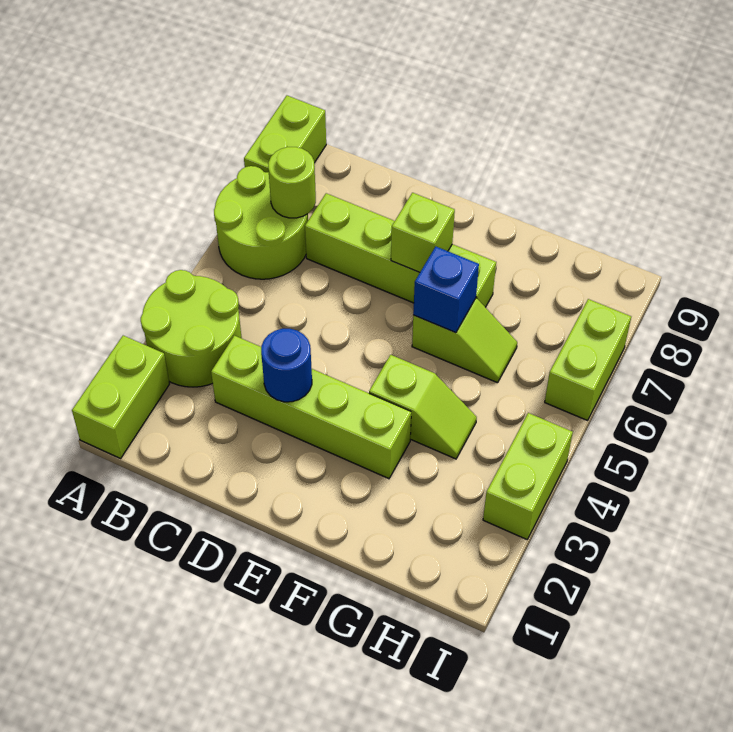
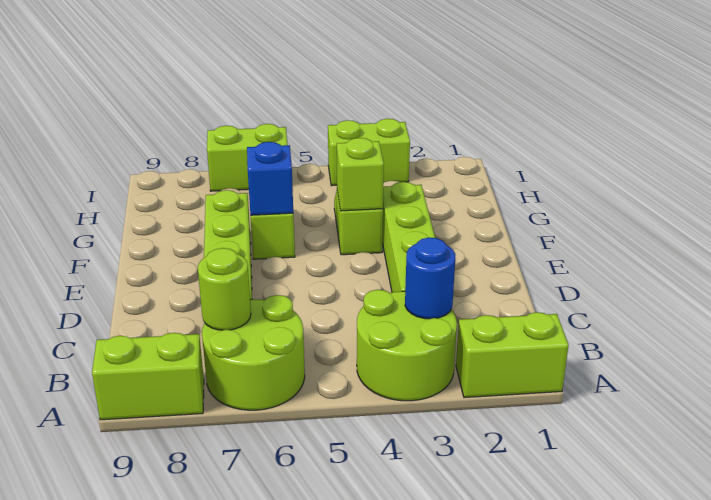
blue round brick D3 level 2 -> blue round brick B3 level 2
lime brick E7 level 2 -> lime brick F4 level 2

